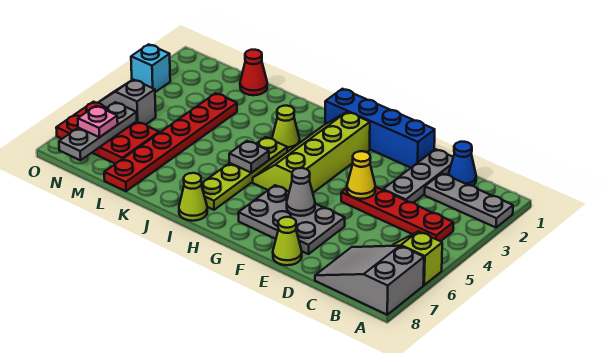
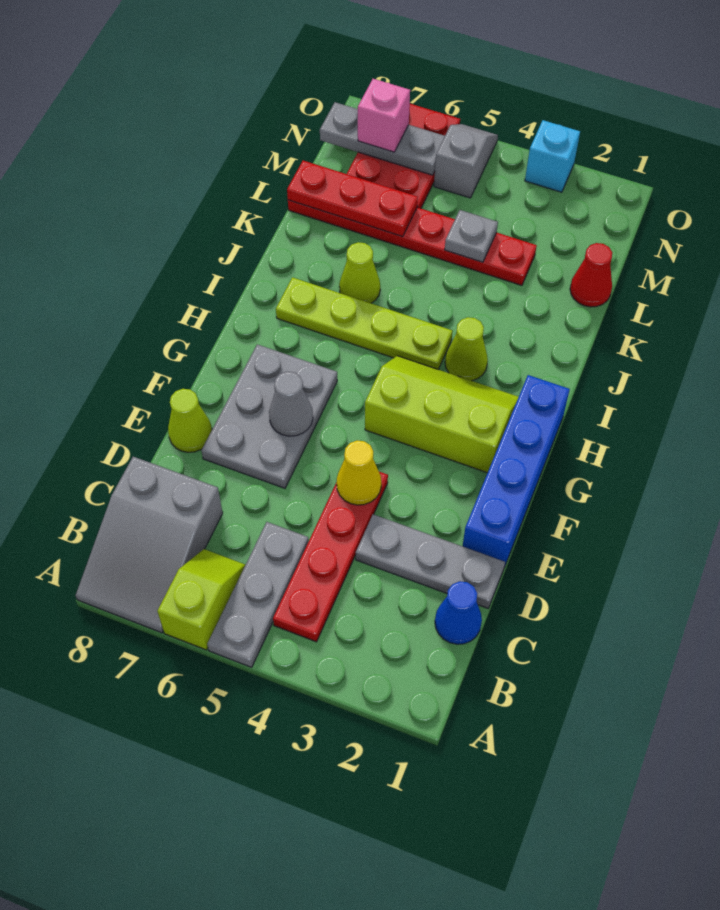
grey plate A2:C2 level 1 -> grey plate A5:C5 level 1
grey slope A7:C8 level 1 top A -> grey slope A7:C8 level 1 top C
lime slope G2:H5 level 1 top G -> lime slope G2:H4 level 1 top G
grey plate I5 level 2 -> grey plate L4 level 2
lime cone I8 level 1 -> lime cone J6 level 1
none -> red plate L6:L8 level 2
pink plate N7 level 3 -> pink brick N7 level 3

